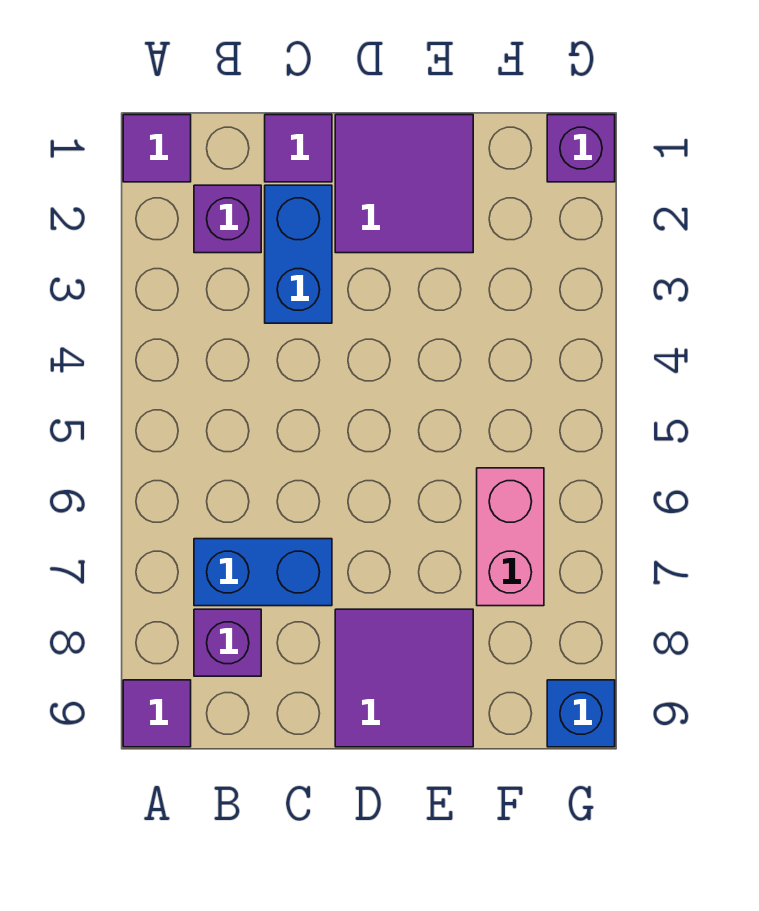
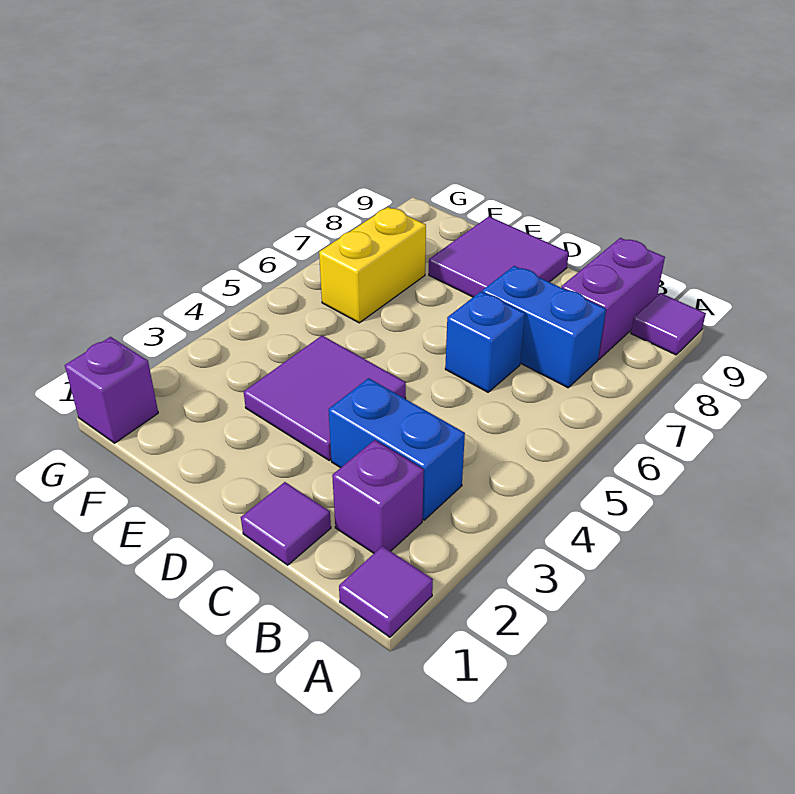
purple brick B8 level 1 -> purple brick B8:B9 level 1
blue brick C2:C3 level 1 -> blue brick B3:C3 level 1
purple tile D1:E2 level 1 -> purple tile D3:E4 level 1
pink brick F6:F7 level 1 -> yellow brick F6:F7 level 1
blue brick G9 level 1 -> blue brick C6 level 1

